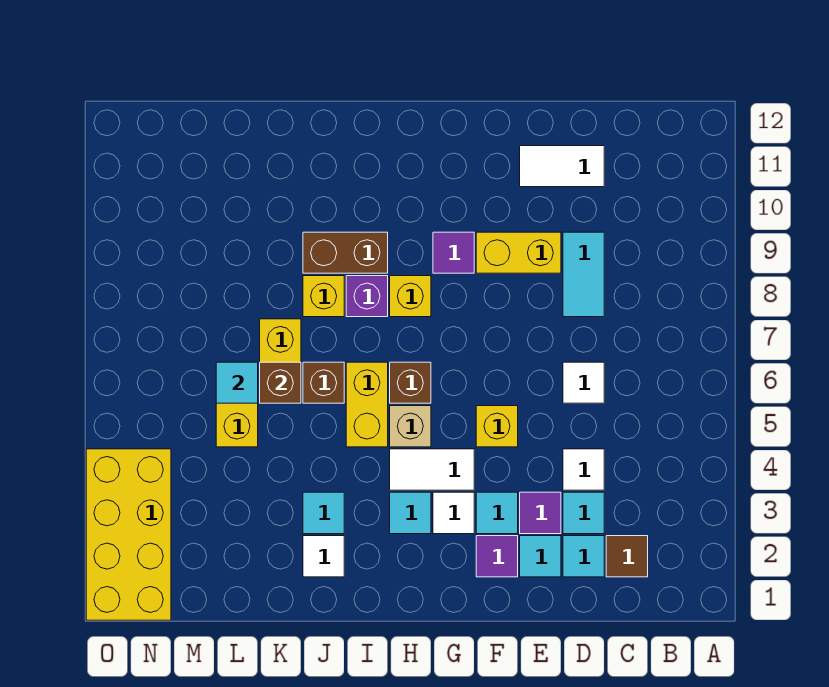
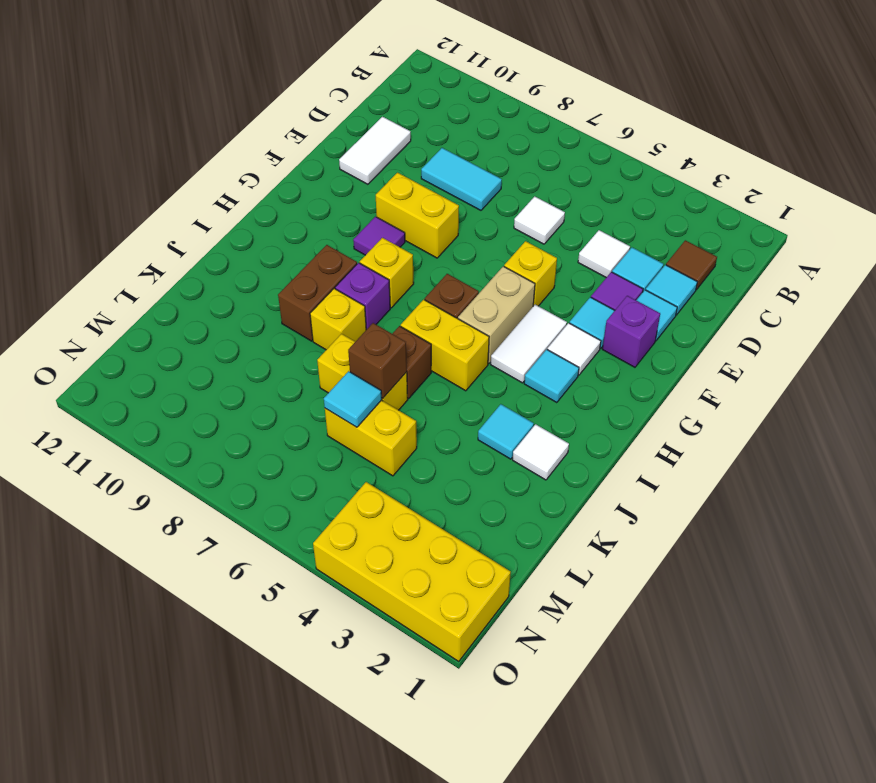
yellow brick E9:F9 level 1 -> yellow brick F8:F9 level 1
purple tile F2 level 1 -> purple brick F2 level 1
tan brick H5 level 1 -> tan brick G5:H5 level 1

